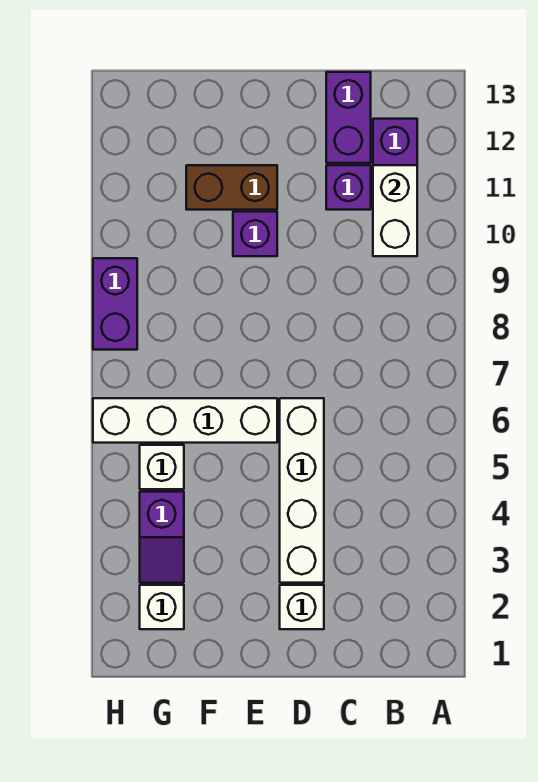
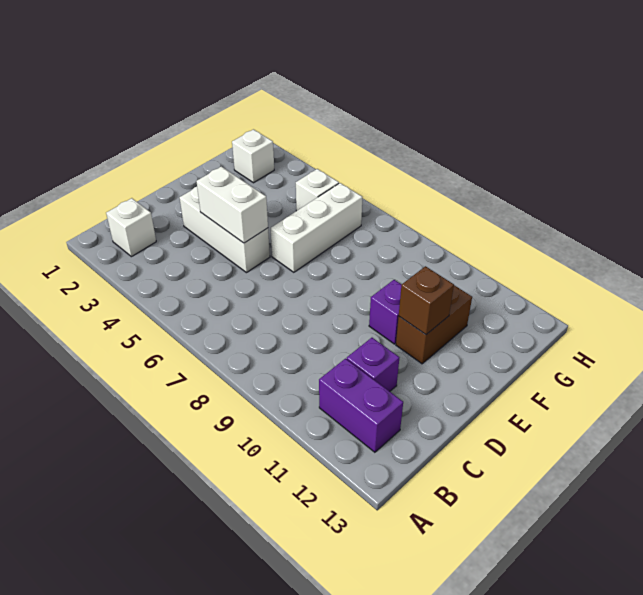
white brick B10:B11 level 2 -> white brick D4:D5 level 2
purple brick C12:C13 level 1 -> none
white brick D2 level 1 -> white brick B2 level 1
white brick D3:D6 level 1 -> white brick D3:D5 level 1
white brick E6:H6 level 1 -> white brick E6:G6 level 1
none -> brown brick E11 level 2
purple slope G3:G4 level 1 top 4 -> none
purple brick H8:H9 level 1 -> none

